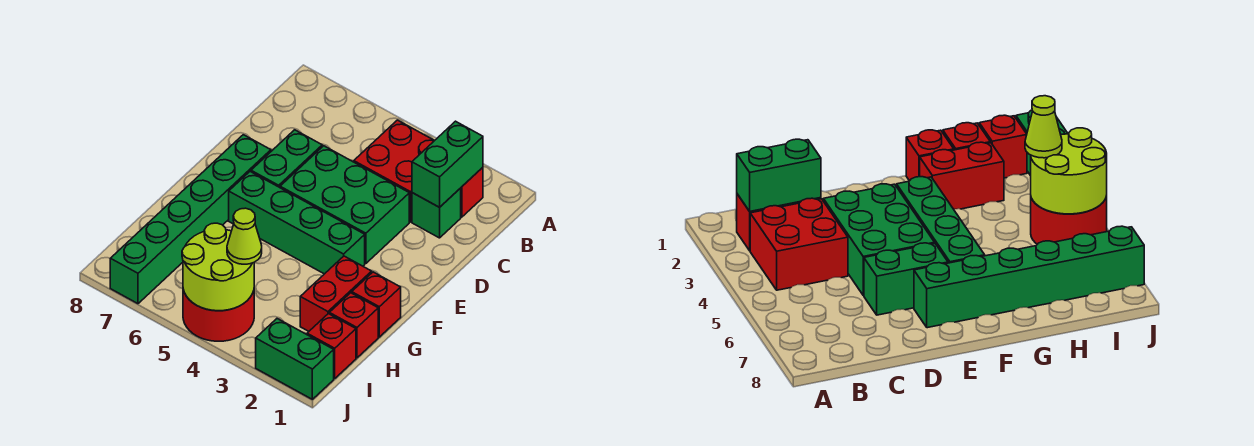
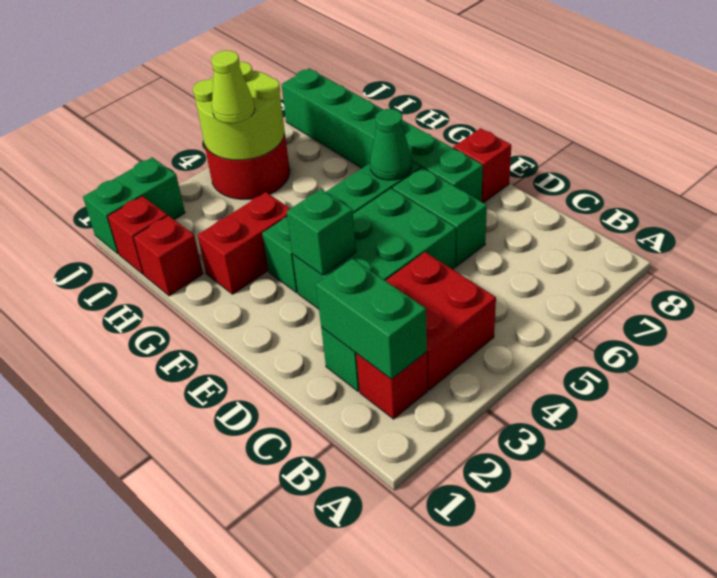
none -> green brick E3 level 2
none -> green cone F6 level 2
red brick G1 level 1 -> red brick E8 level 1
red brick G2:H2 level 1 -> red brick G2:G3 level 1

